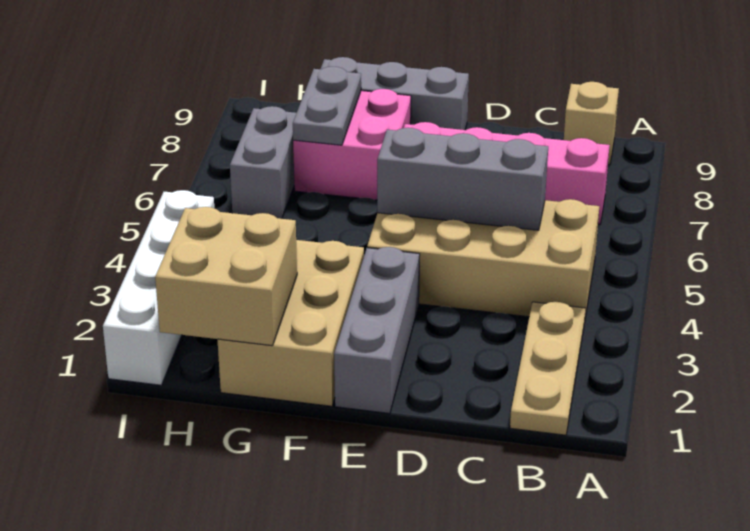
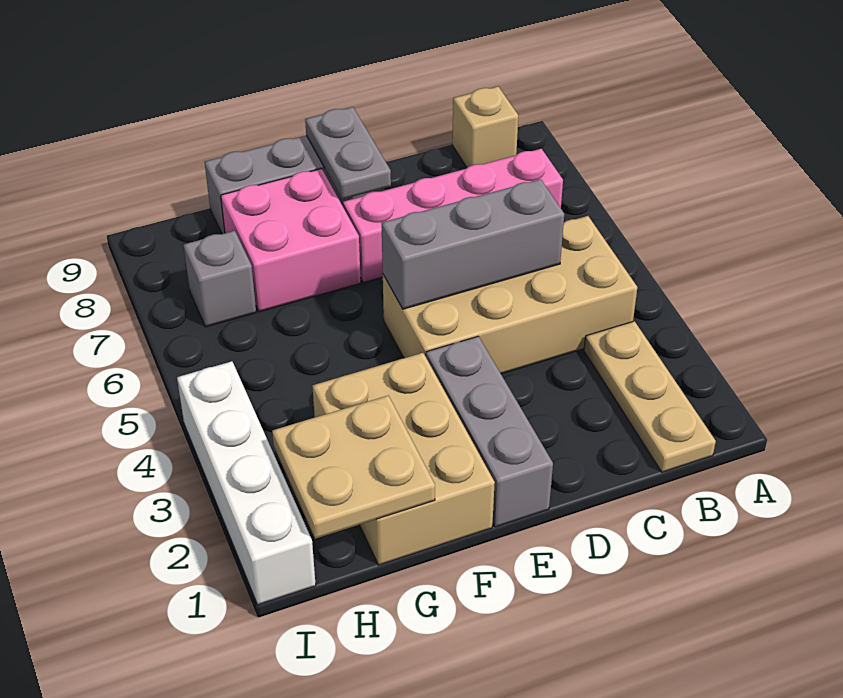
tan brick G1:H2 level 2 -> tan plate G1:H2 level 2
grey plate G7:G8 level 2 -> grey plate E8:E9 level 2
grey brick H6:H7 level 1 -> grey brick H7 level 1

